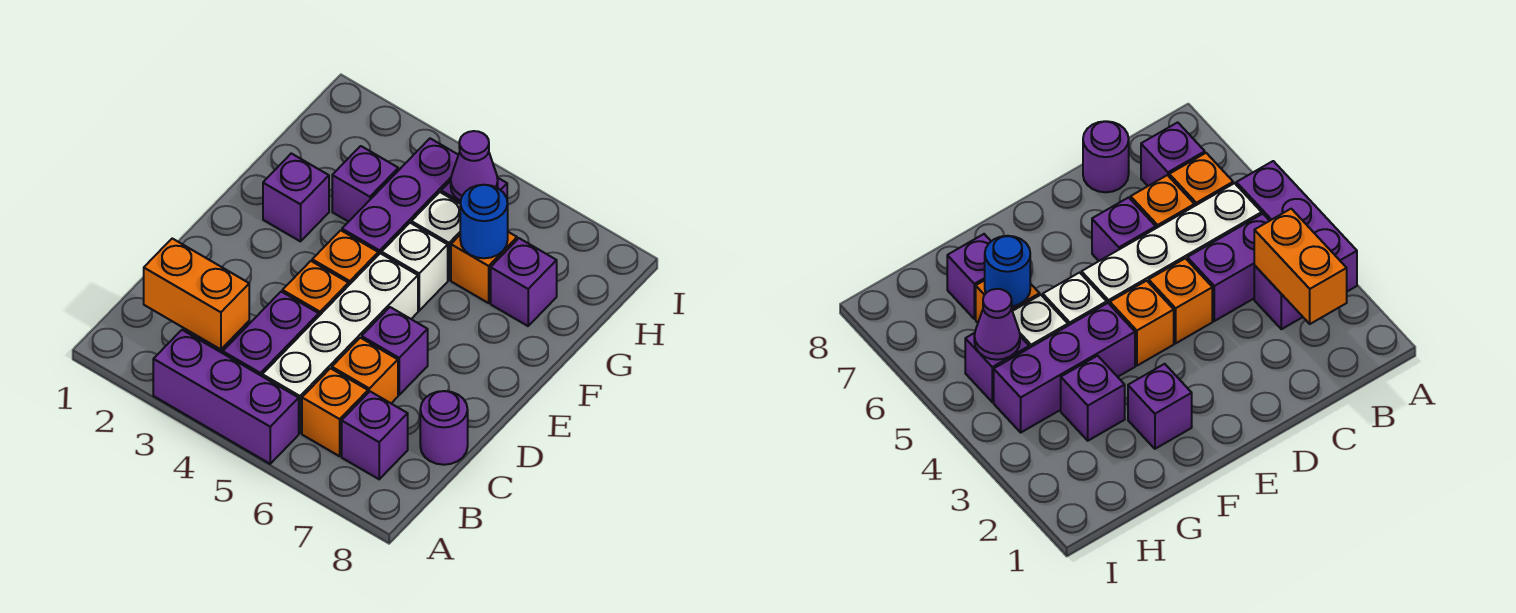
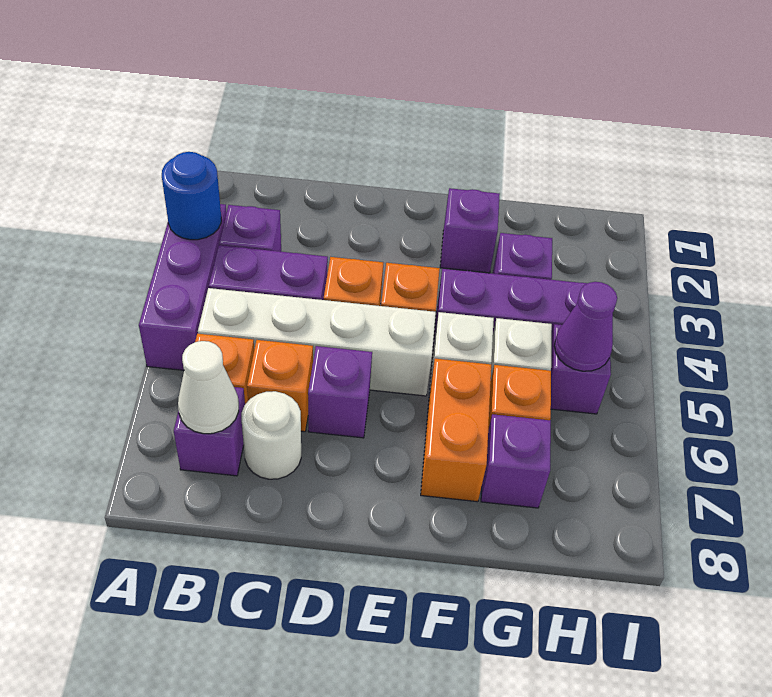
orange brick B2:B3 level 2 -> orange brick F6:F7 level 1
none -> white cone B7 level 2
none -> white round brick C7 level 1
purple round brick C8 level 1 -> none
blue round brick G6 level 2 -> blue round brick A3 level 2

